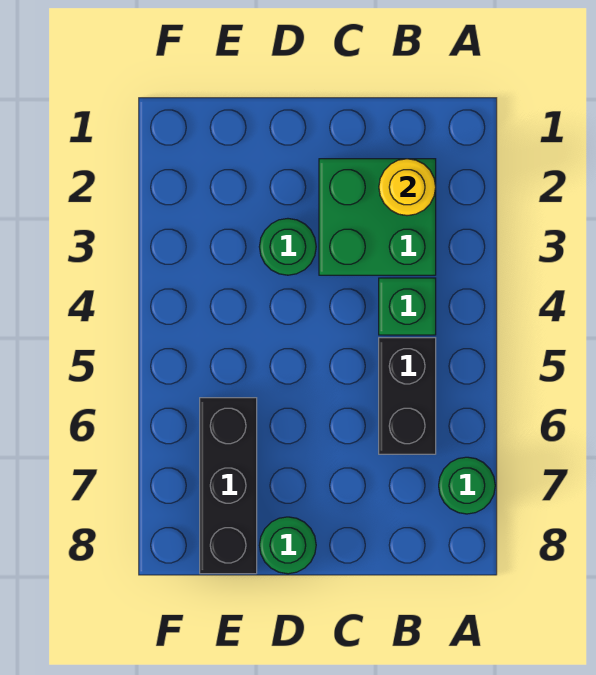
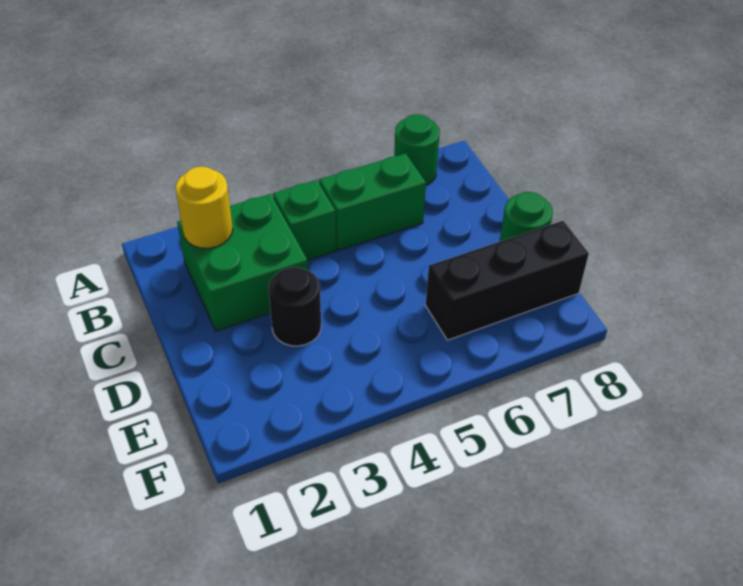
black brick B5:B6 level 1 -> green brick B5:B6 level 1
green round brick D3 level 1 -> black round brick D3 level 1

